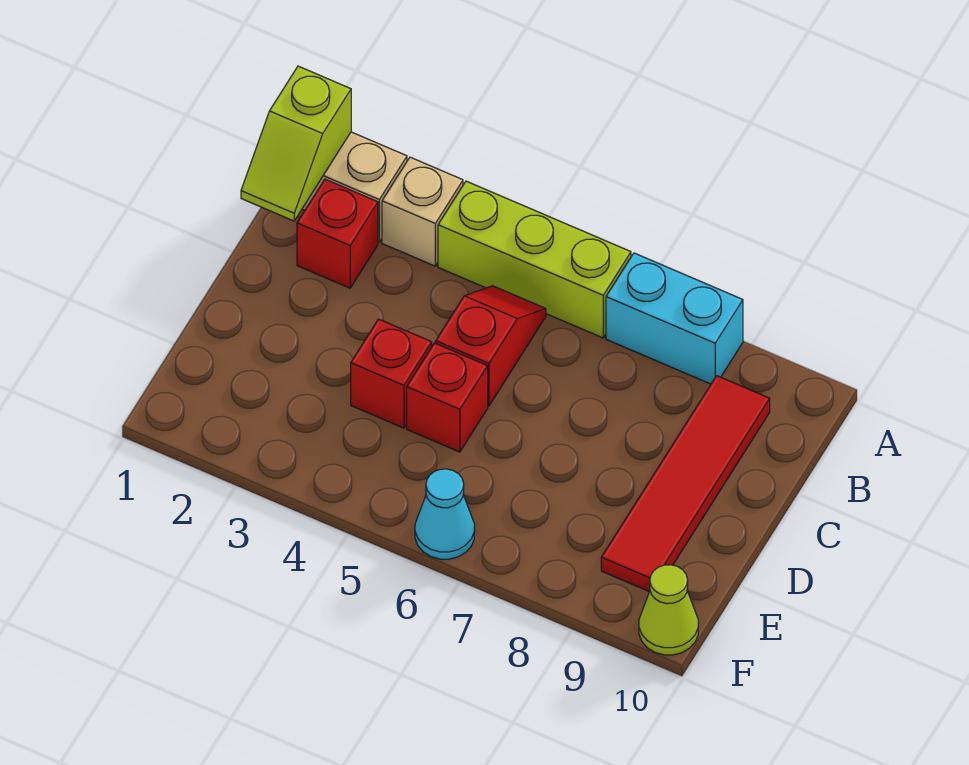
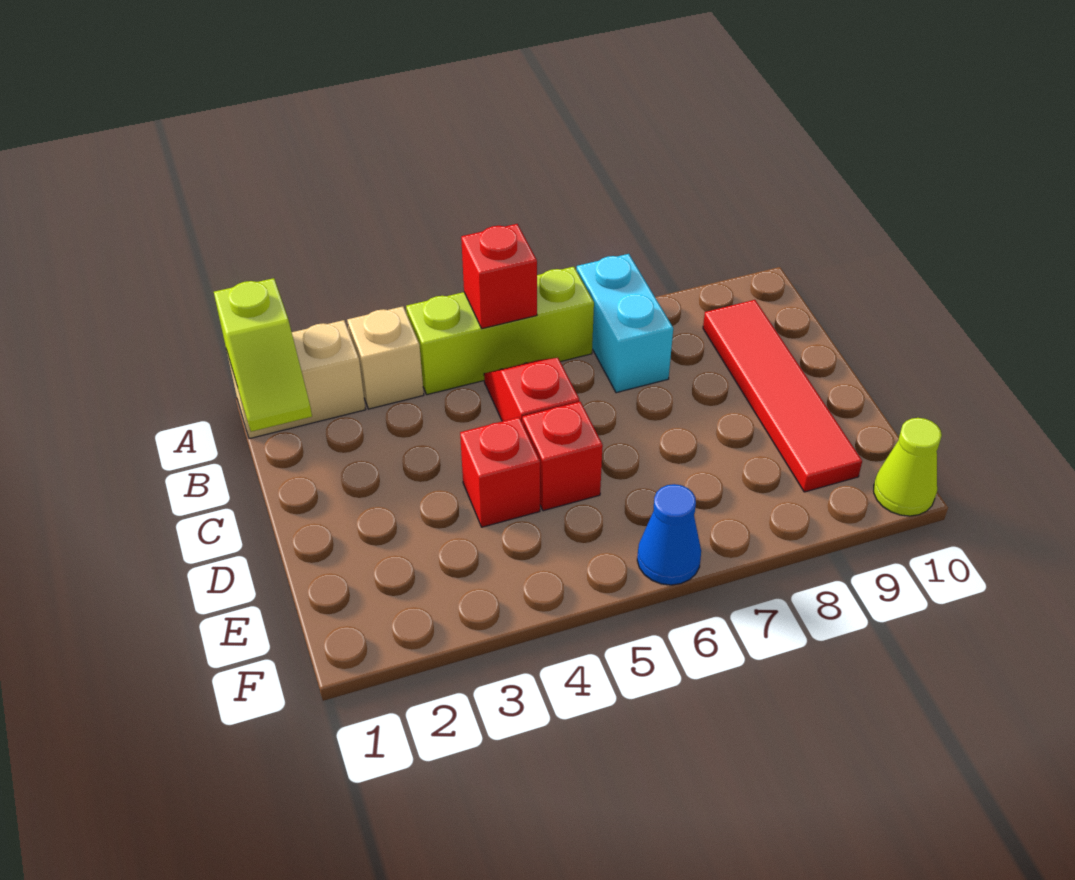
cyan brick A7:A8 level 1 -> cyan brick A7:B7 level 1
red brick B2 level 1 -> red brick A5 level 2
cyan cone F6 level 1 -> blue cone F6 level 1

